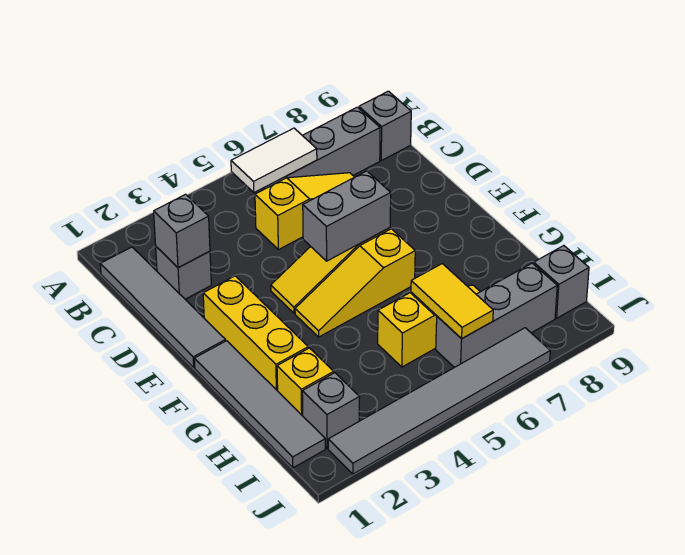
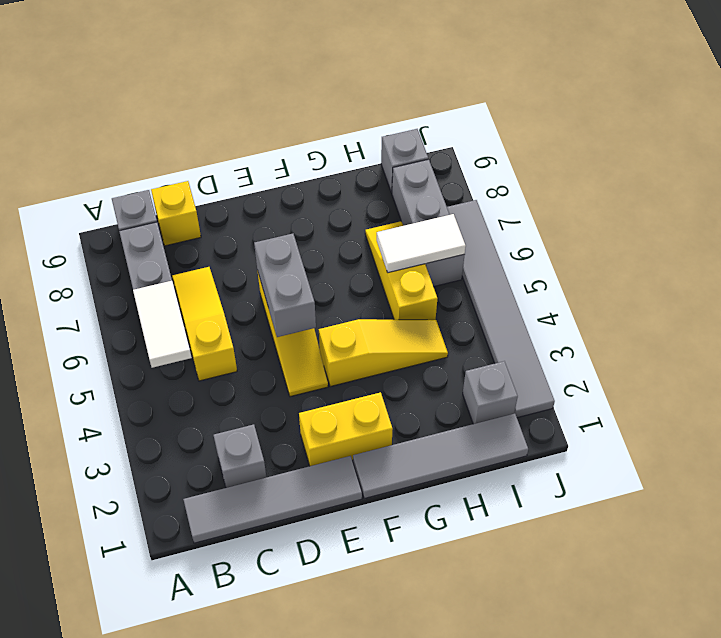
grey brick C2 level 2 -> none
yellow brick E2:G2 level 1 -> yellow brick E2:F2 level 1
yellow slope F4:F6 level 1 top 6 -> yellow slope F4:H4 level 1 top F
yellow brick H2 level 1 -> yellow brick C9 level 1
yellow tile H6:I6 level 2 -> white tile H6:I6 level 2

